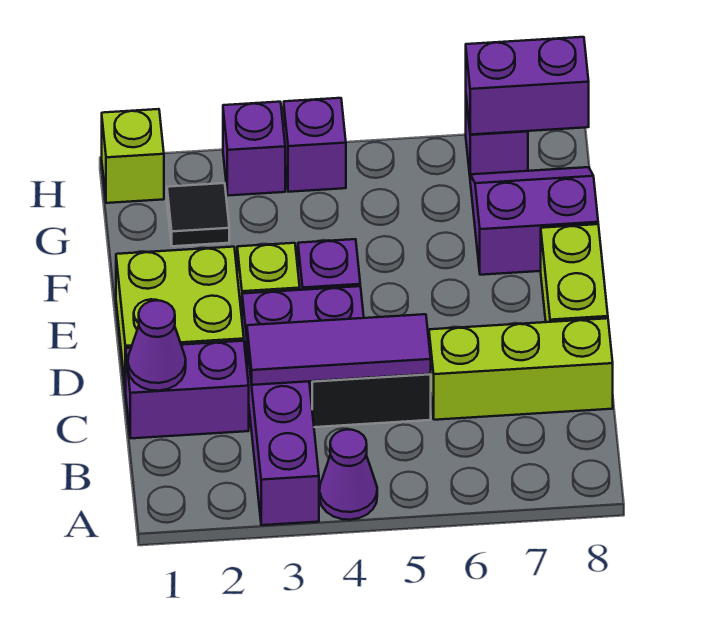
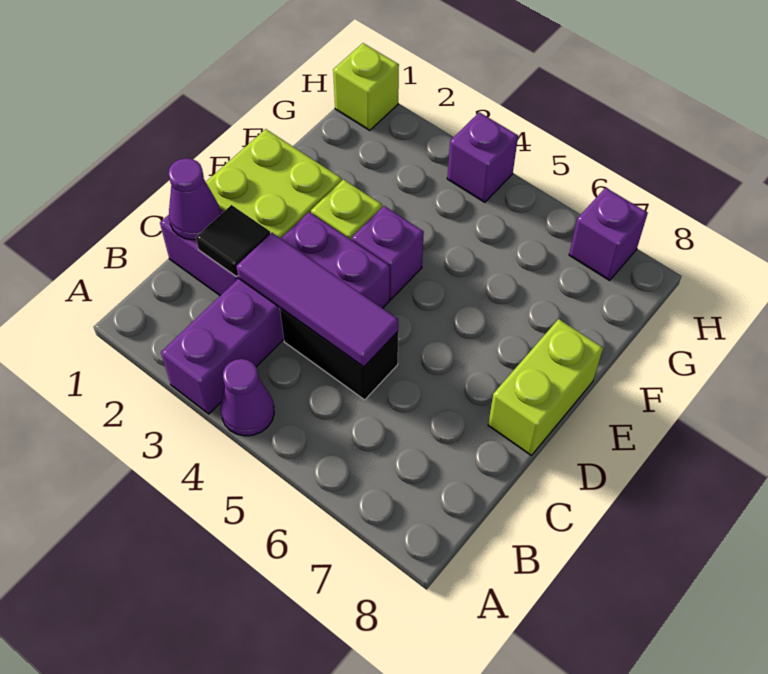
lime brick C6:C8 level 1 -> none
purple slope F7:G8 level 1 top F -> none
black tile G2 level 1 -> black tile C2 level 2
purple brick H3 level 1 -> none
purple brick H7:H8 level 2 -> none

